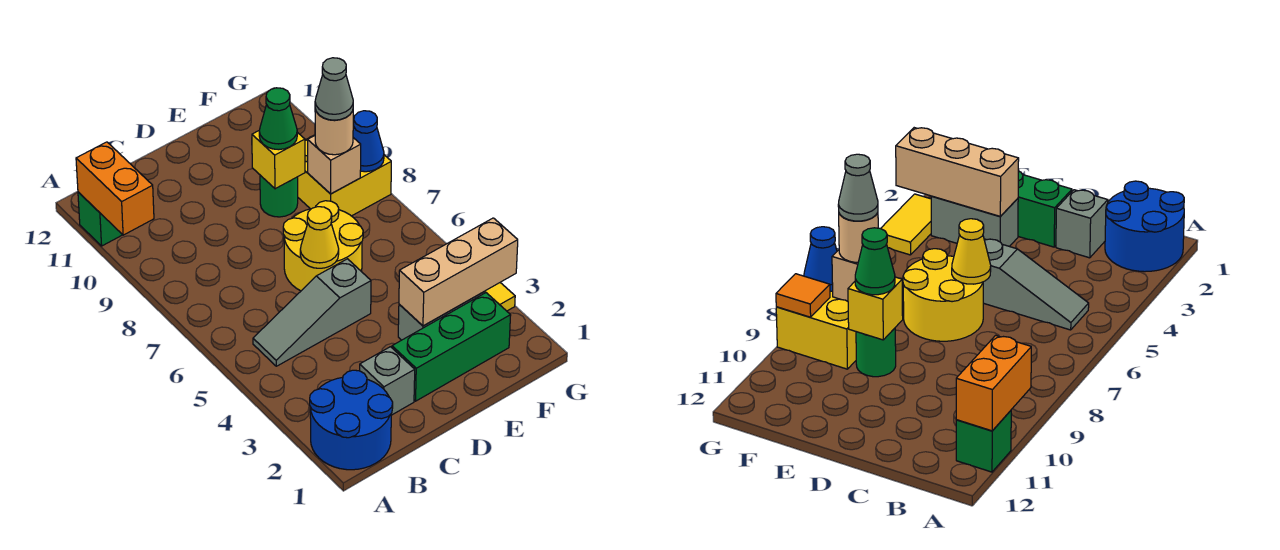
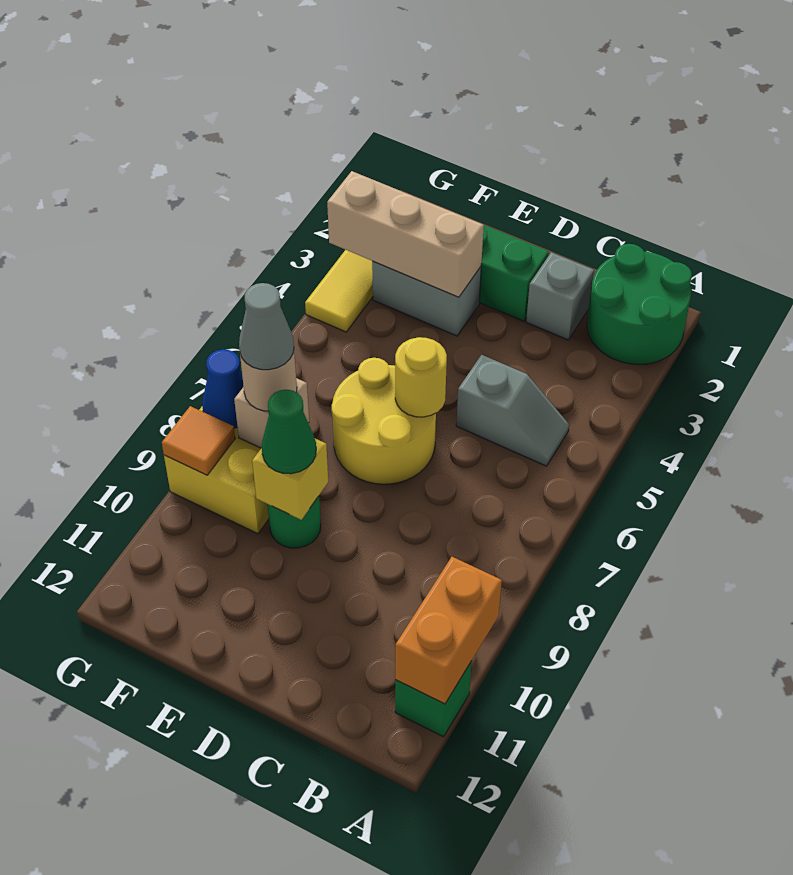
blue round brick A1:B2 level 1 -> green round brick A1:B2 level 1
grey slope B5:D5 level 1 top D -> grey slope B5:C5 level 1 top C
yellow cone D6 level 2 -> yellow round brick D6 level 2

